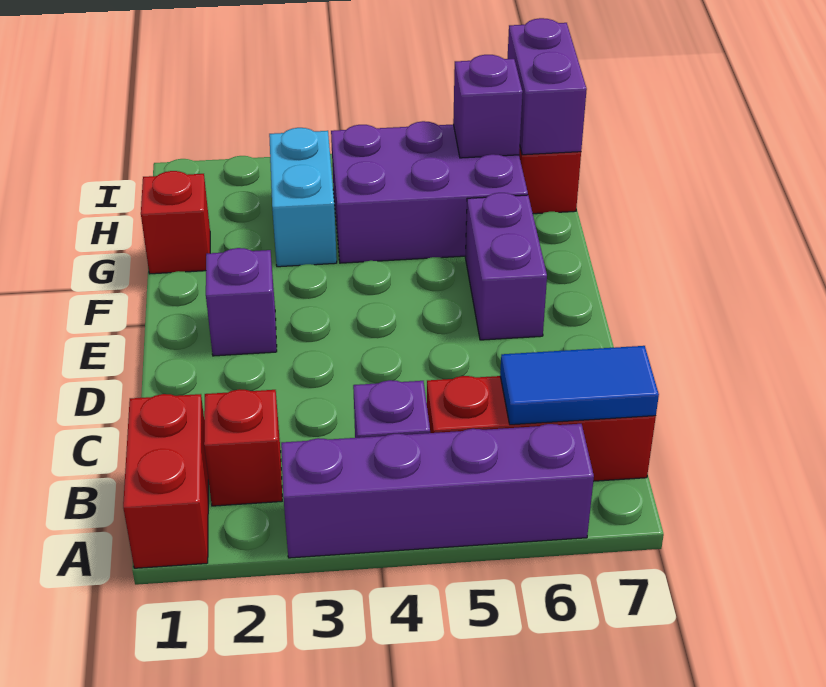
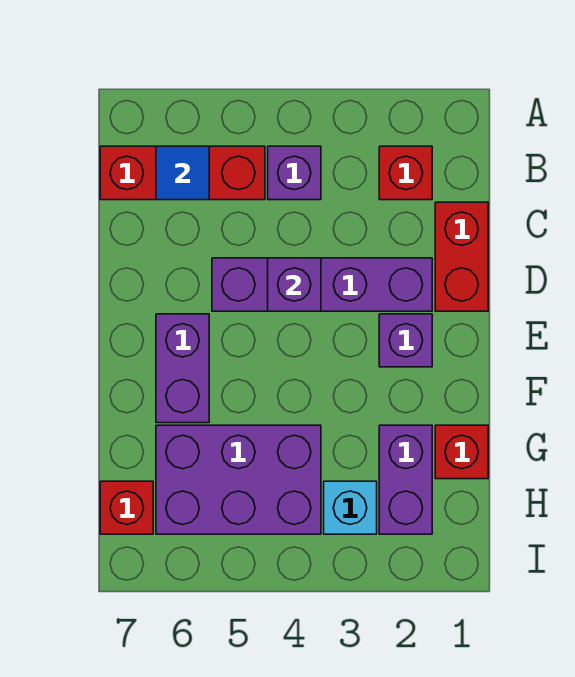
red brick A1:B1 level 1 -> red brick C1:D1 level 1
purple brick A3:A6 level 1 -> purple brick D2:D5 level 1
blue tile B6:B7 level 2 -> blue tile B6 level 2
cyan brick G3:H3 level 1 -> cyan brick H3 level 1
purple brick H6 level 2 -> purple brick D4 level 2
purple brick H7:I7 level 2 -> purple brick G2:H2 level 1

